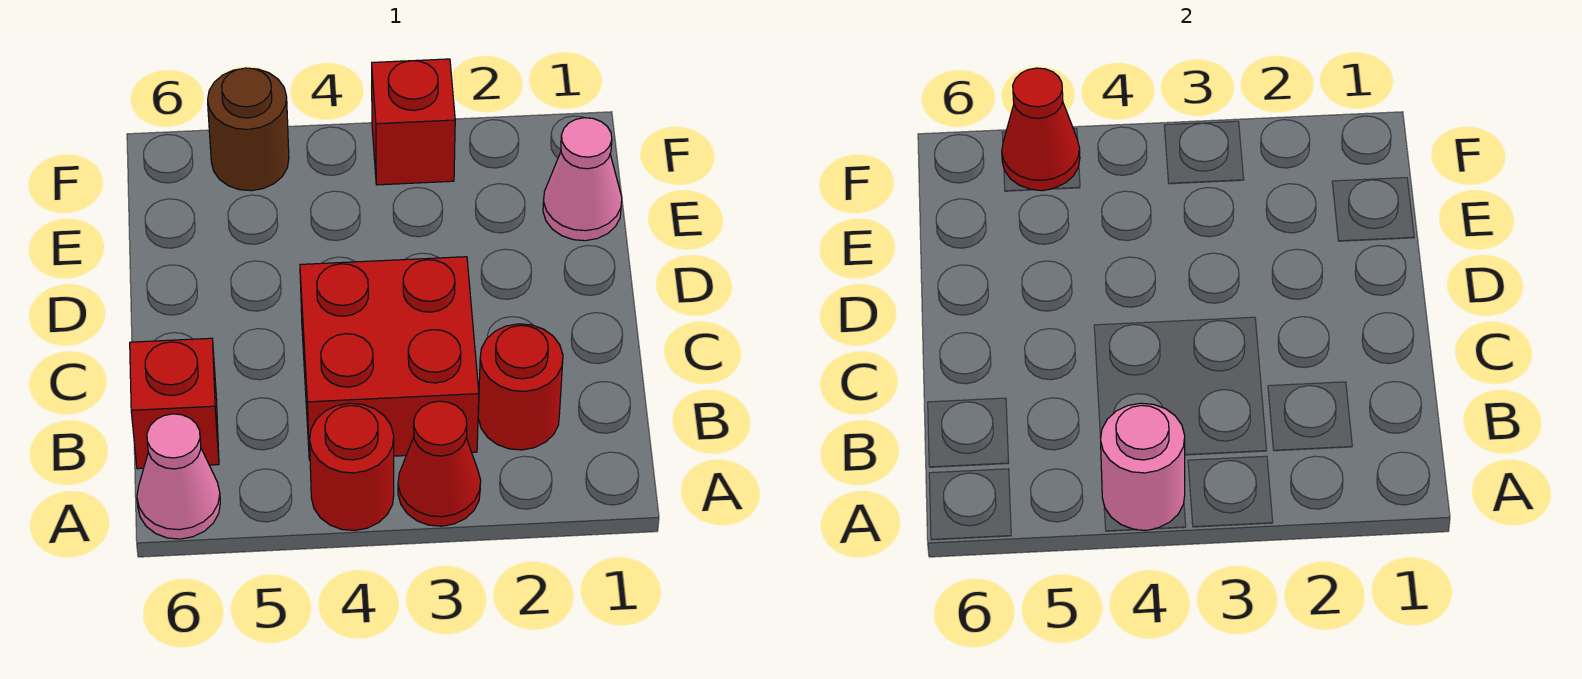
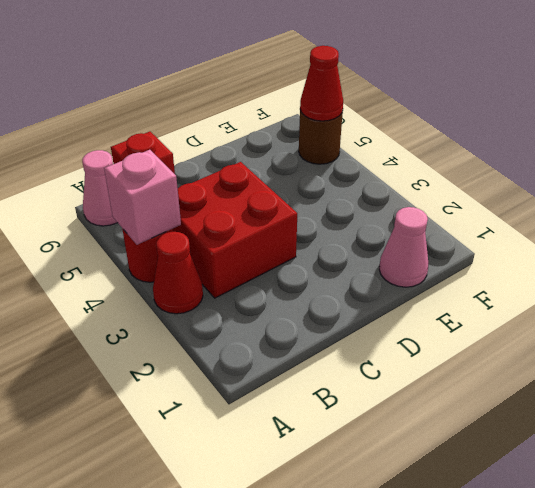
pink round brick A4 level 2 -> pink brick A4 level 2
red round brick B2 level 1 -> none
red brick F3 level 1 -> none

